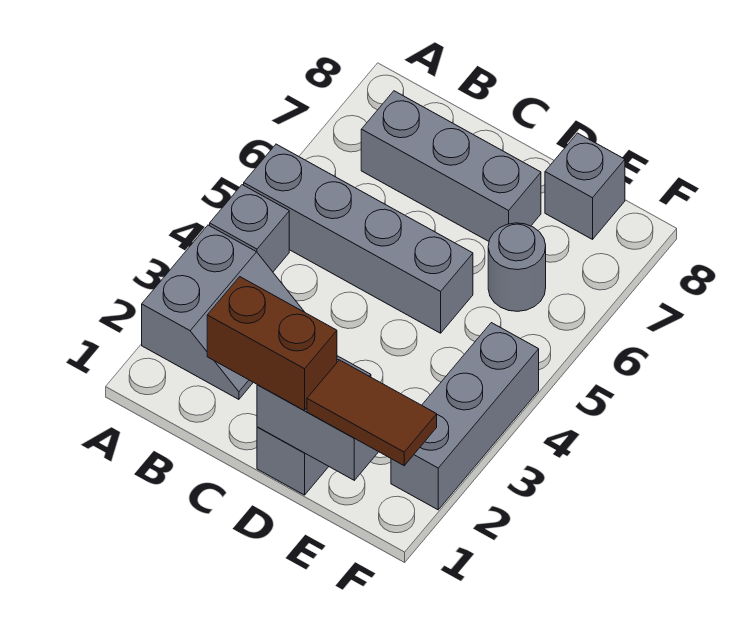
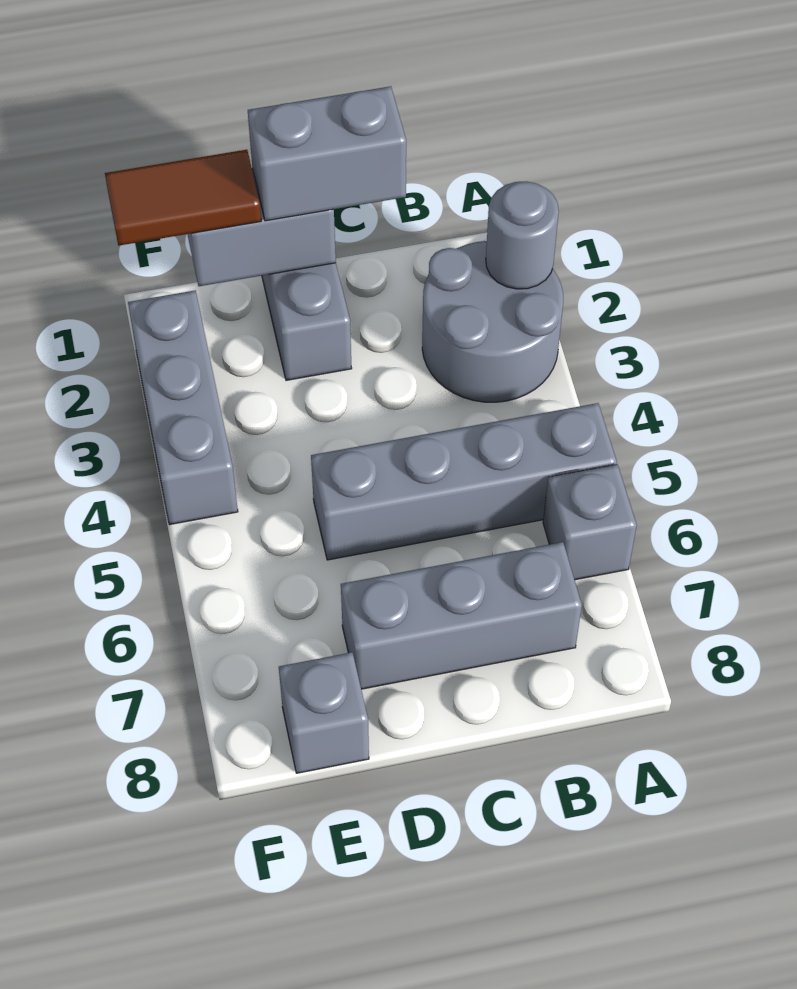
grey slope A2:B3 level 1 top A -> grey round brick A2:B3 level 1
grey brick A4 level 1 -> grey brick A6 level 1
brown brick C1:D1 level 3 -> grey brick C1:D1 level 3
grey round brick E6 level 1 -> grey round brick A2 level 2

